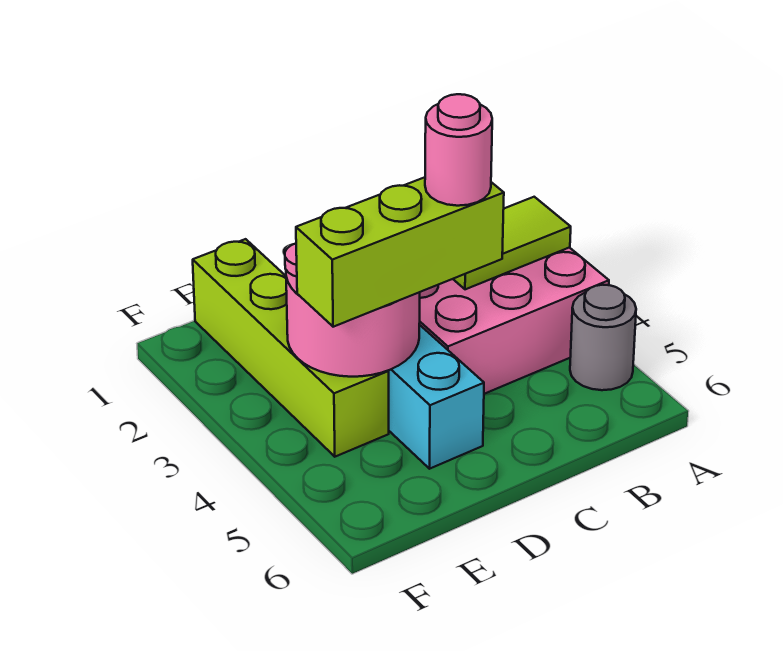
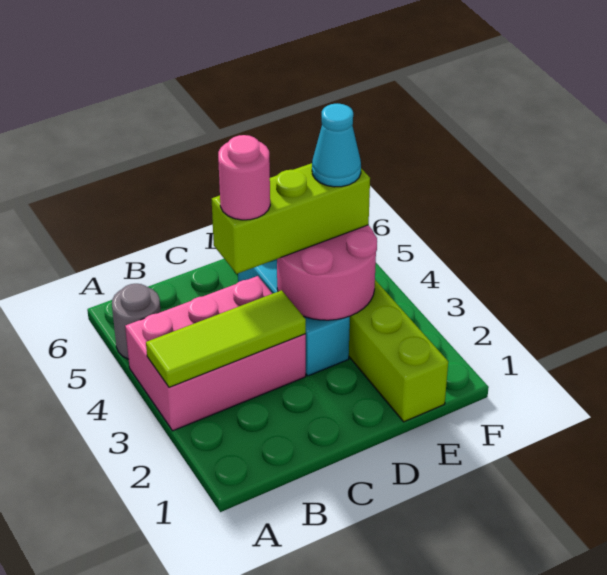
lime tile A3:B3 level 2 -> lime tile A3:C3 level 2
none -> cyan cone E4 level 4

